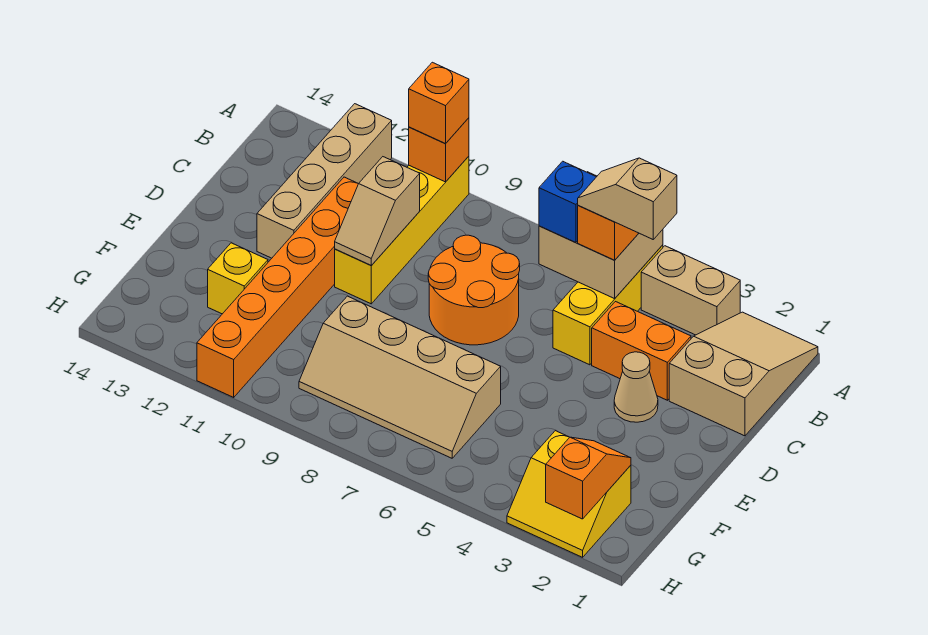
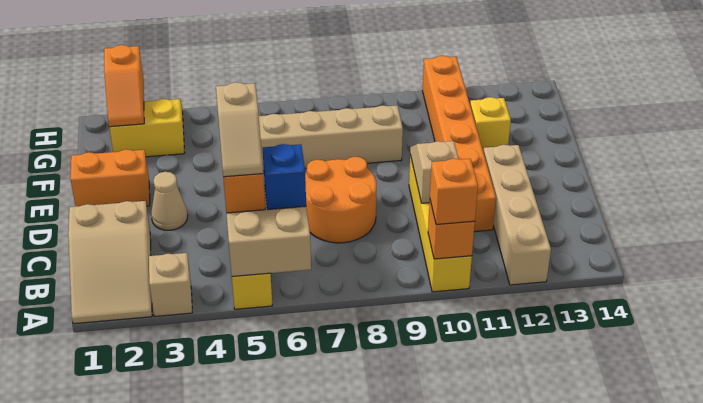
tan brick A3:A4 level 1 -> tan brick A3 level 1
tan slope B4:B5 level 4 top 4 -> tan slope B5:C5 level 4 top C
orange brick C3:C4 level 1 -> orange brick E1:E2 level 1

